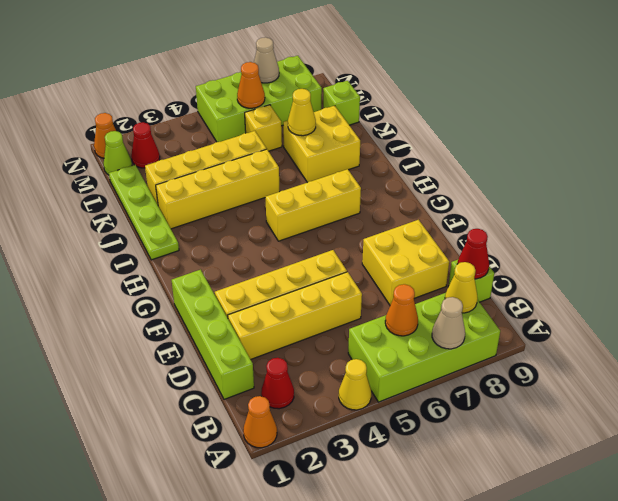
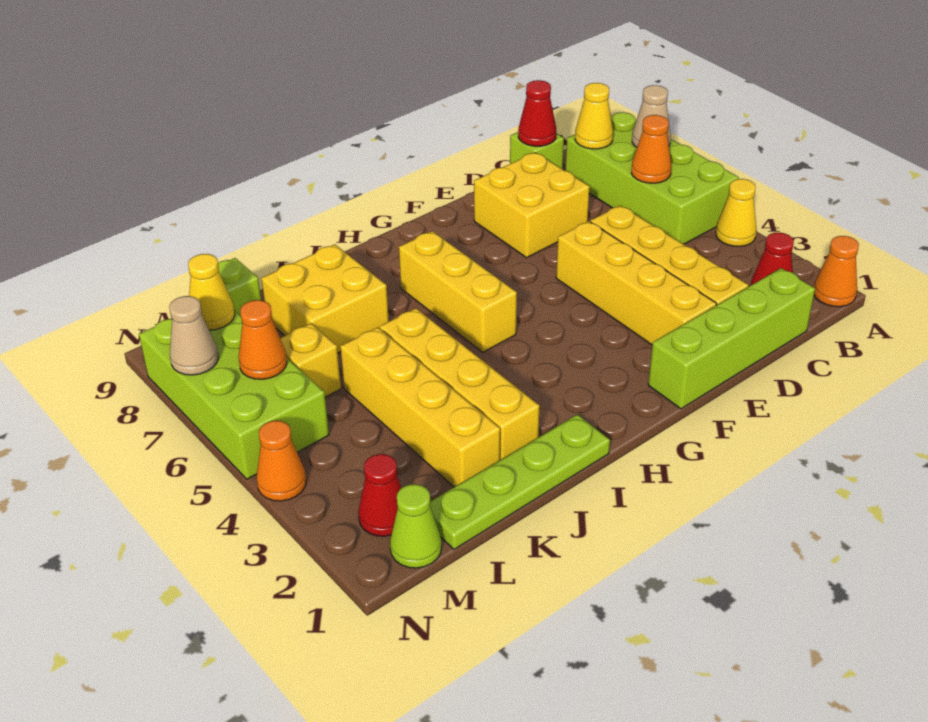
yellow cone K7 level 2 -> yellow cone M8 level 2
orange cone N1 level 1 -> orange cone N4 level 1

